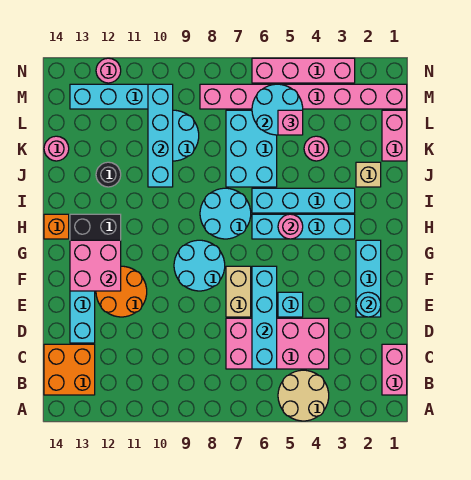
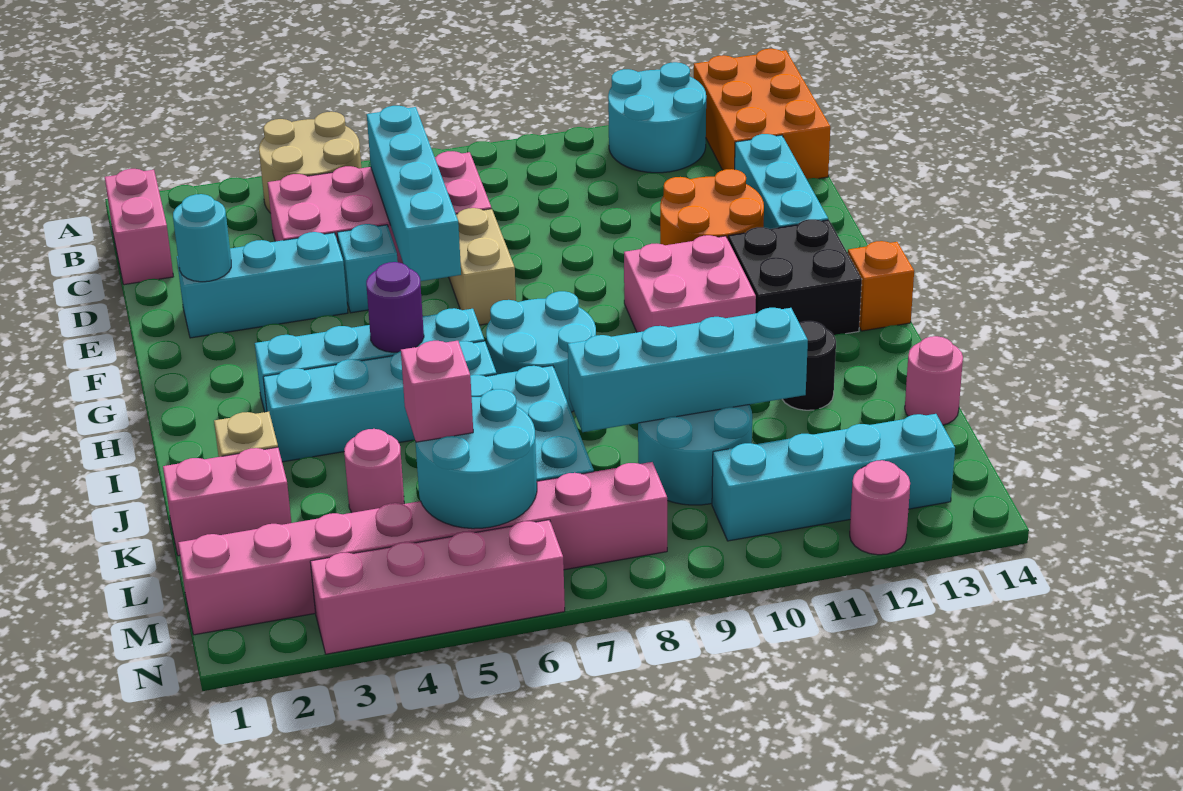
orange brick B13:C14 level 1 -> orange brick A13:C14 level 1
cyan brick E2:G2 level 1 -> cyan brick E2:E4 level 1
cyan round brick F8:G9 level 1 -> cyan round brick A11:B12 level 1
pink brick F12:G13 level 2 -> pink brick G10:H11 level 1
pink round brick H5 level 2 -> purple round brick H5 level 2
cyan brick J10:M10 level 2 -> cyan brick K8:K11 level 2
pink brick K1:L1 level 1 -> pink brick K1:K2 level 1

